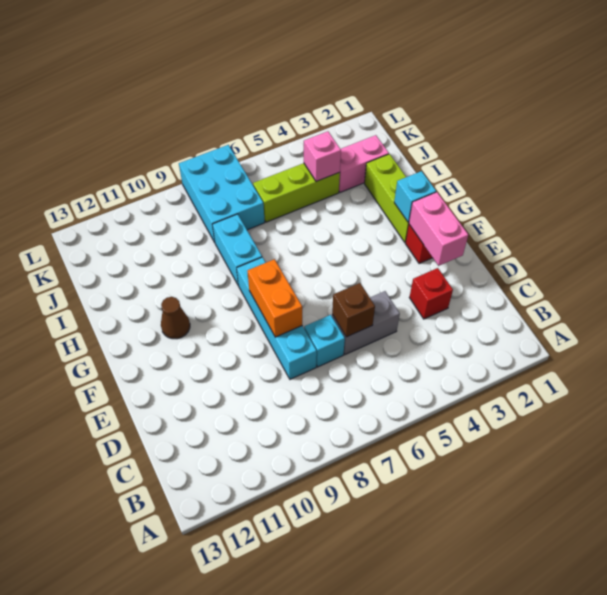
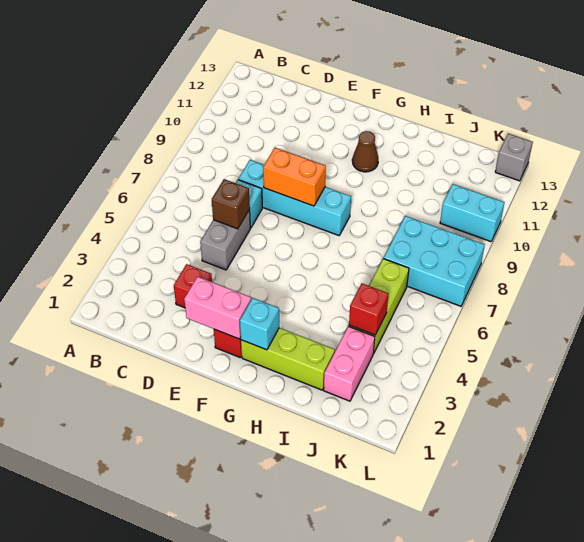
cyan brick H8:I8 level 1 -> cyan brick K10:L10 level 1
pink brick J4 level 2 -> red brick J4 level 2
none -> grey brick L13 level 1

